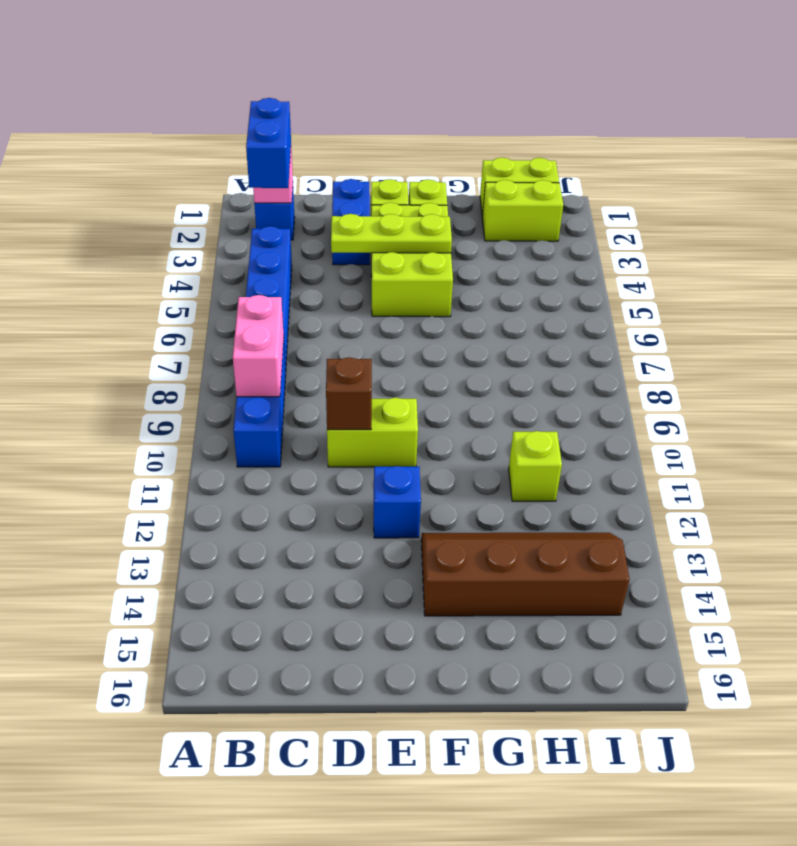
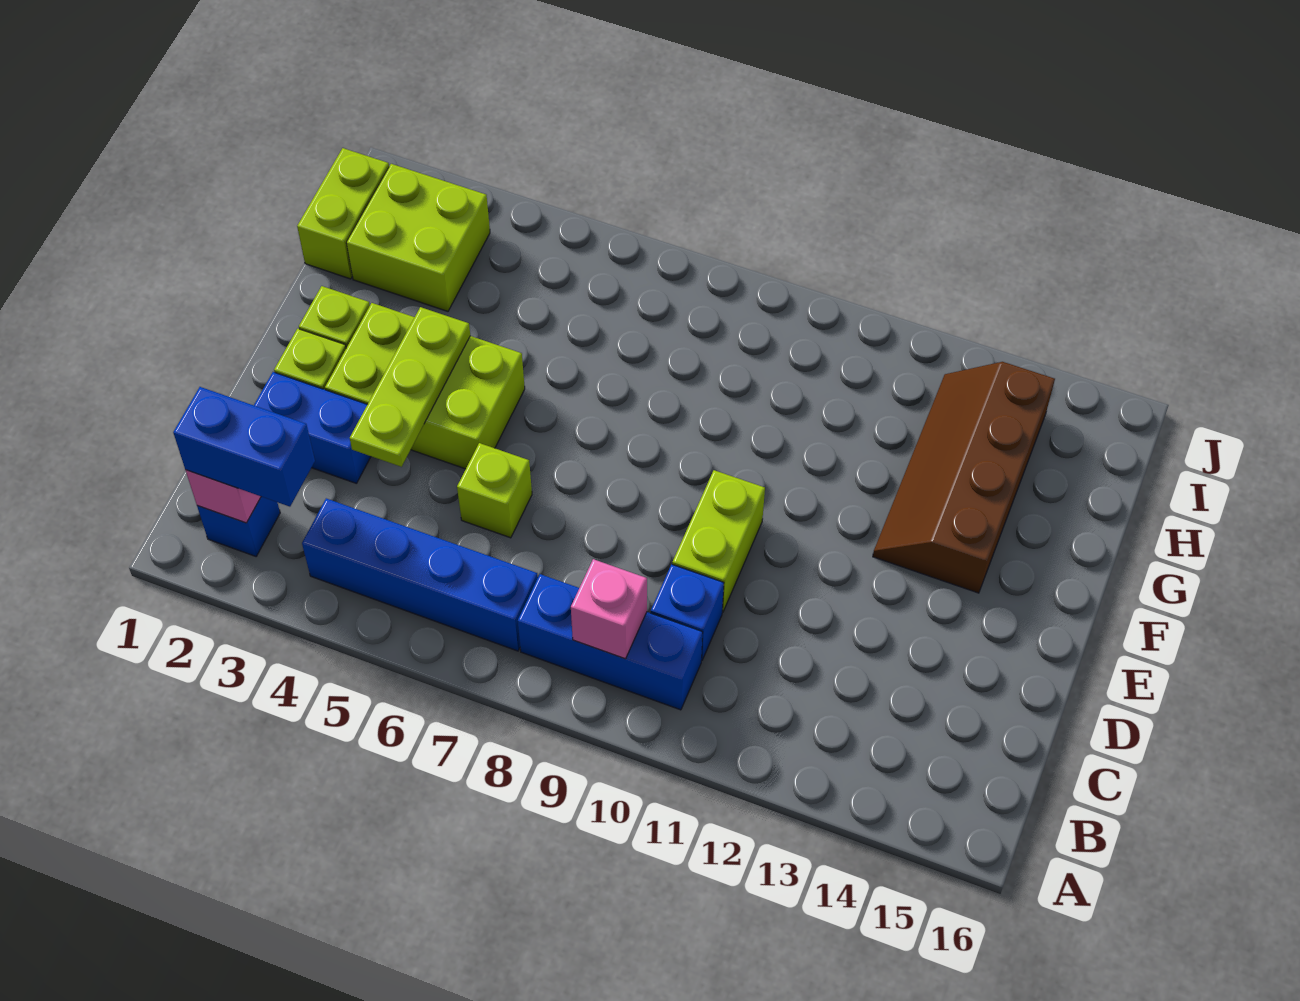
pink brick B8:B9 level 2 -> pink brick B9 level 2
brown brick D10 level 2 -> none
blue brick E12 level 1 -> blue brick C10 level 1
lime brick H2:I2 level 1 -> lime brick H2:I3 level 1
lime brick H11 level 1 -> lime brick D6 level 1

